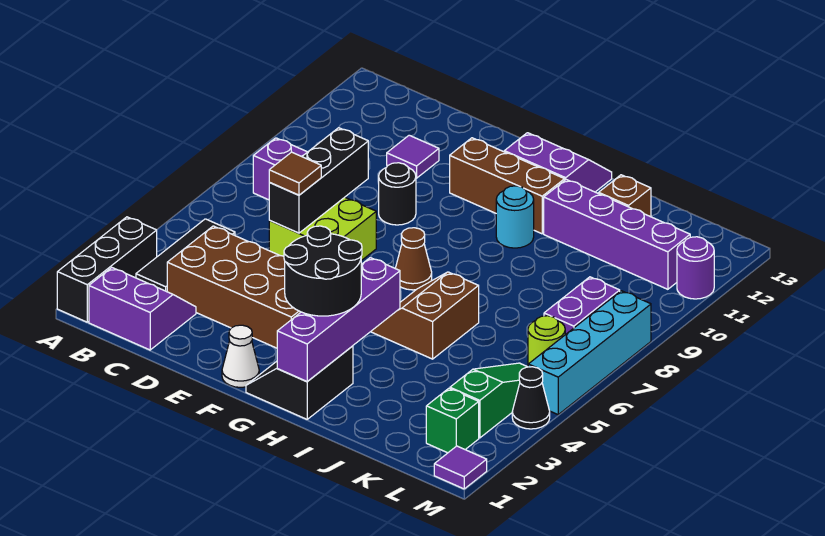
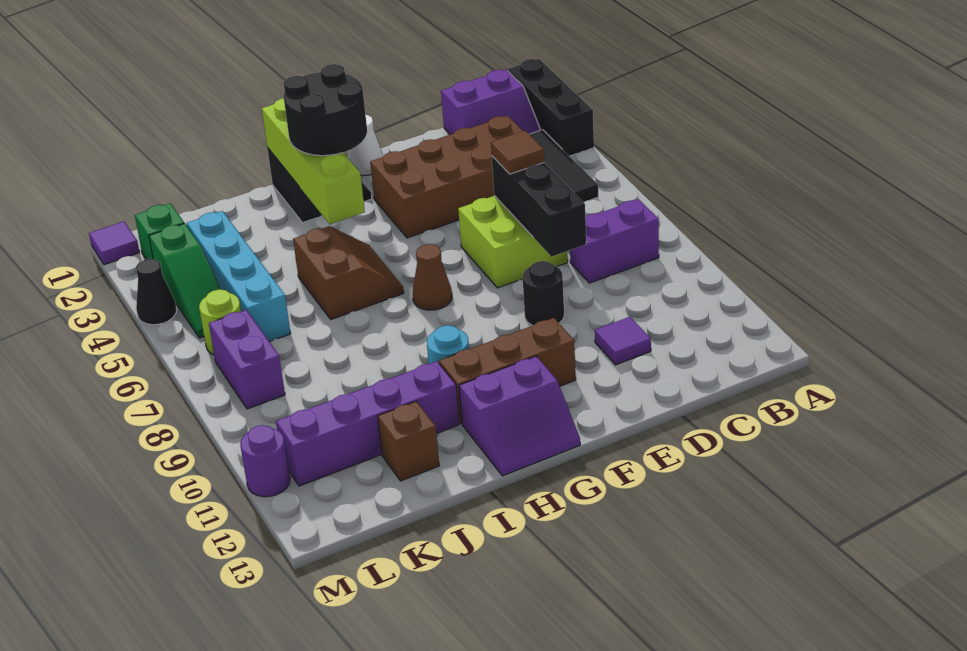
purple brick H1:H4 level 2 -> lime brick H1:H4 level 2
cyan brick M5:M8 level 1 -> cyan brick K3:K6 level 1

